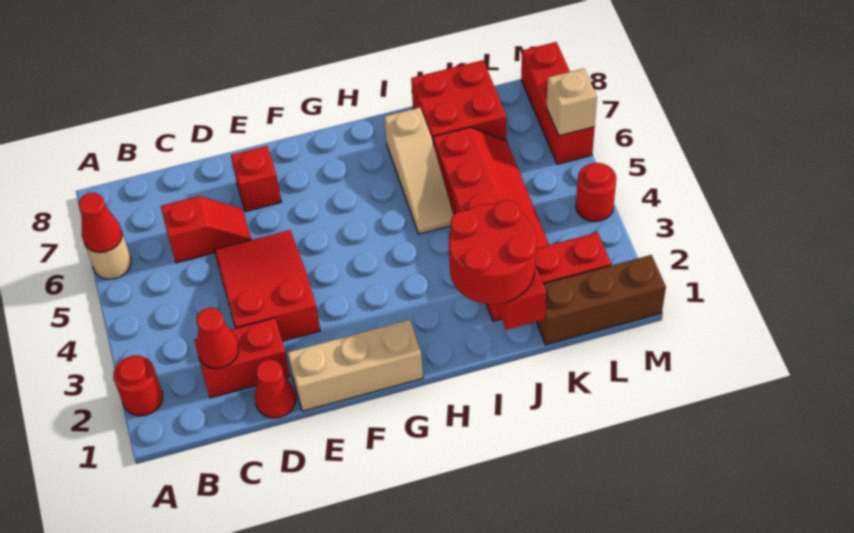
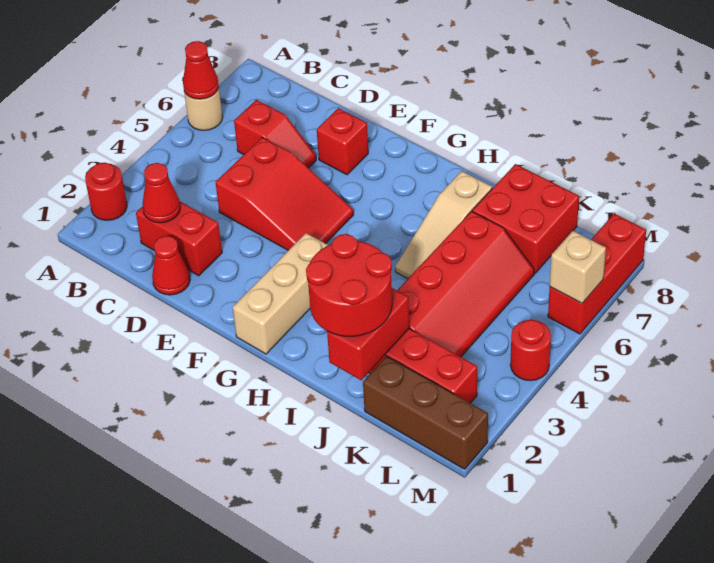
red slope D3:E5 level 1 top 3 -> red slope D4:F5 level 1 top D
tan brick E1:G1 level 1 -> tan brick G1:G3 level 1

